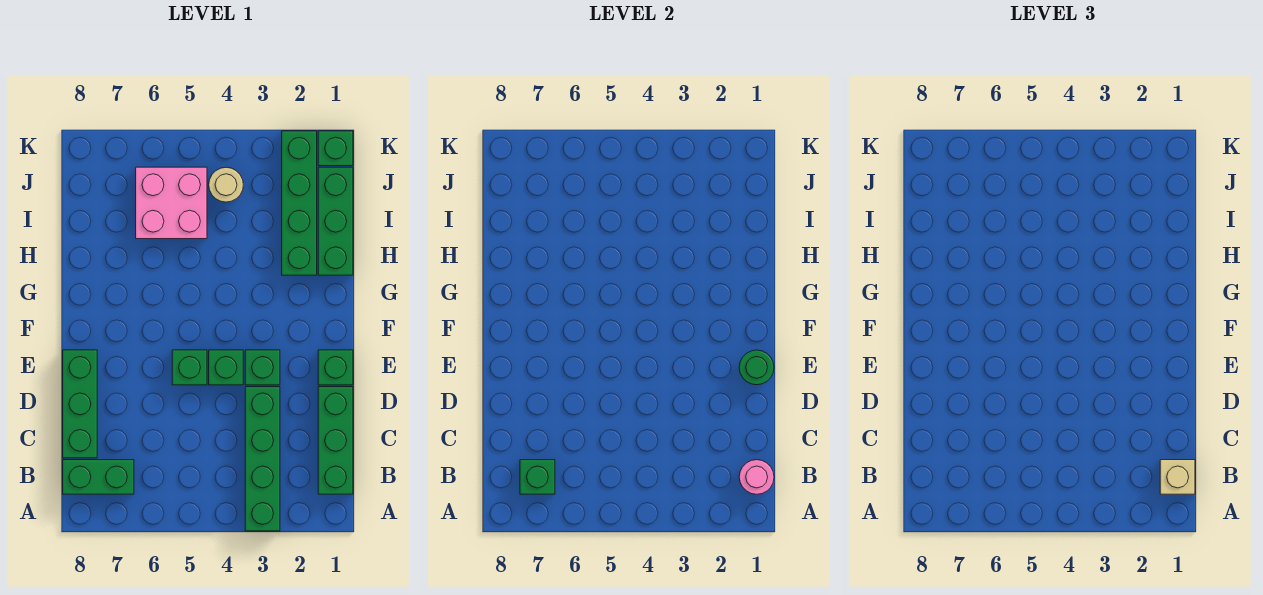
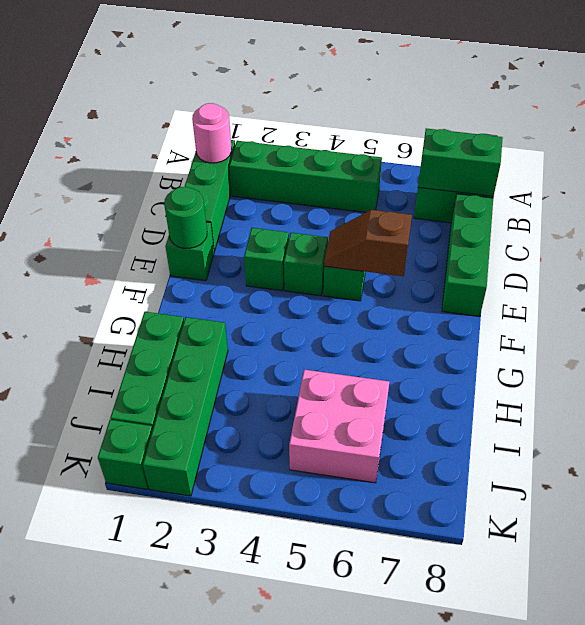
green brick A3:D3 level 1 -> green brick B2:B5 level 1
tan brick B1 level 3 -> none
green brick B7 level 2 -> green brick B7:B8 level 2
none -> brown slope E5:E6 level 2 top 6
tan round brick J4 level 1 -> none

